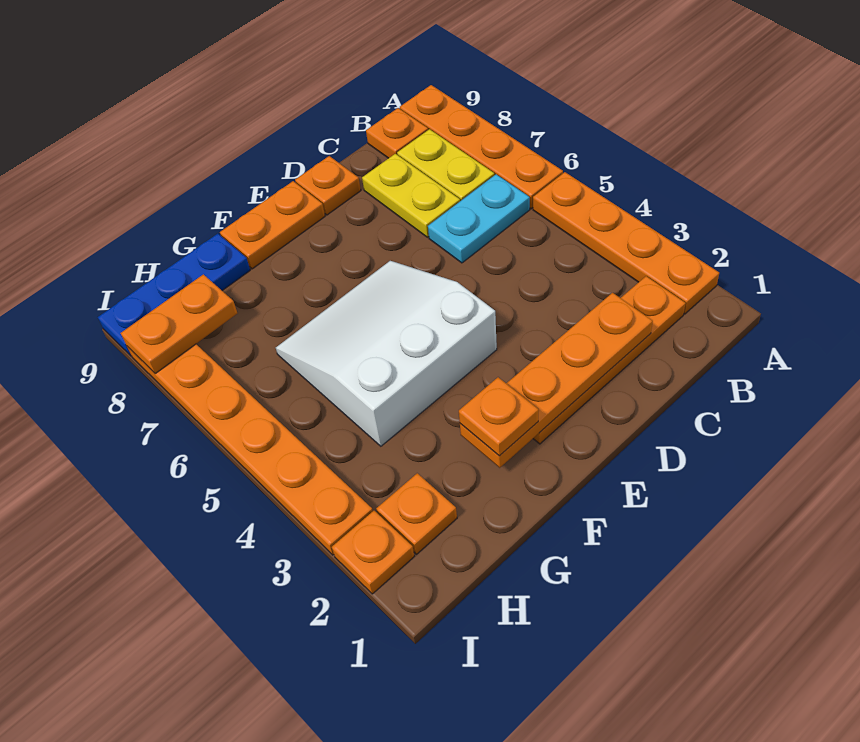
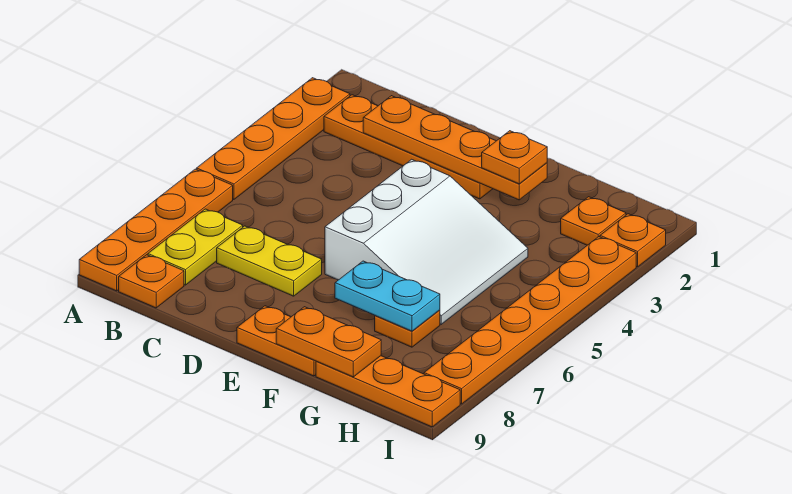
cyan plate B6:C6 level 1 -> cyan plate F7:G7 level 2
yellow plate C7:C8 level 1 -> yellow plate C7:D7 level 1
orange plate D9 level 1 -> orange plate G7 level 1
white slope E4:G6 level 1 top 4 -> white slope E4:G6 level 1 top E
blue plate G9:I9 level 1 -> orange plate G9:I9 level 1
orange plate H8:I8 level 2 -> orange plate F9:G9 level 2

